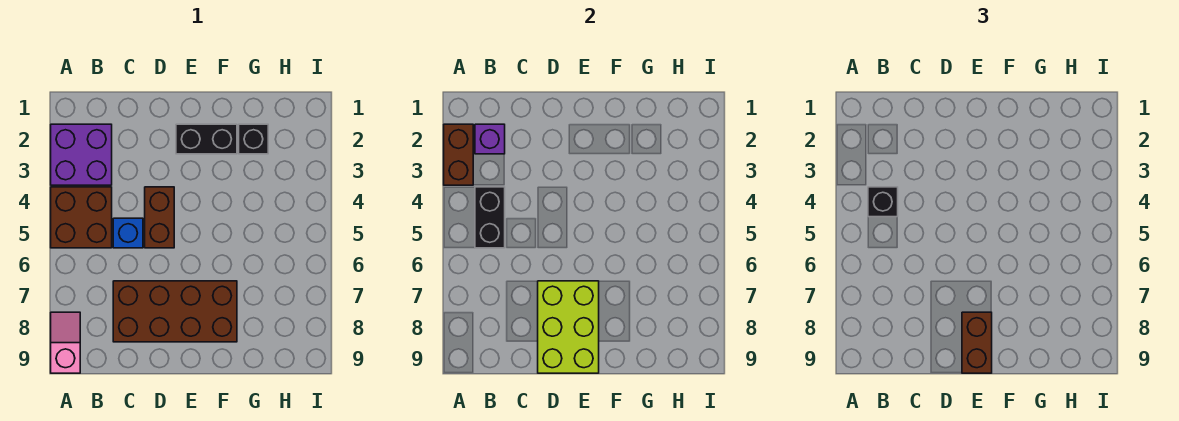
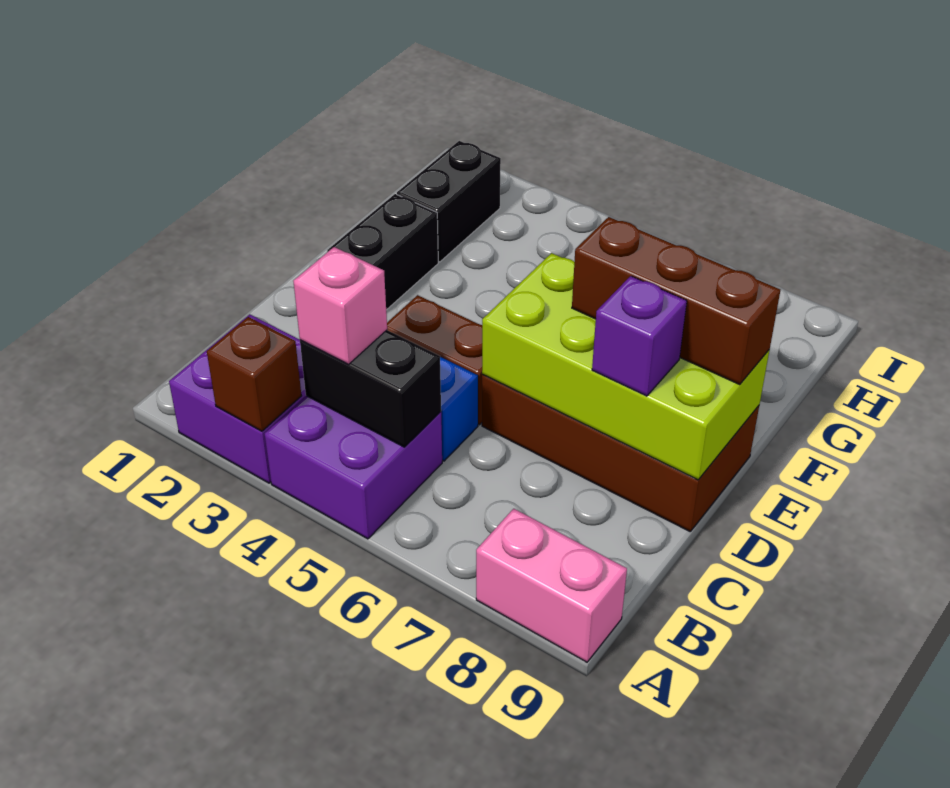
brown brick A2:A3 level 2 -> brown brick A3 level 2
brown brick A4:B5 level 1 -> purple brick A4:B5 level 1
pink slope A8:A9 level 1 top 9 -> pink brick A8:A9 level 1
purple brick B2 level 2 -> purple brick D8 level 3
black brick B4 level 3 -> pink brick B4 level 3
brown brick C7:F8 level 1 -> brown brick D6:E9 level 1
lime brick D7:E9 level 2 -> lime brick D6:E9 level 2
brown brick E8:E9 level 3 -> brown brick E7:E9 level 3
black brick G2 level 1 -> black brick G2:H2 level 1

